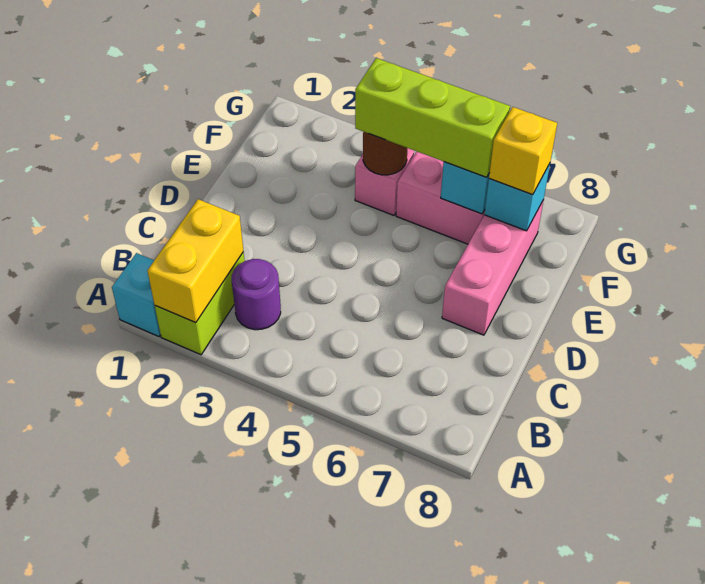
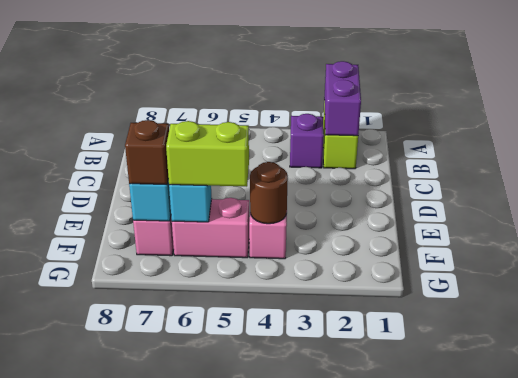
cyan brick A1 level 1 -> none
yellow brick A2:B2 level 2 -> purple brick A2:B2 level 2
purple round brick B3 level 1 -> purple brick B3 level 1
lime brick F4:F6 level 3 -> lime brick F5:F6 level 3
yellow brick F7 level 3 -> brown brick F7 level 3

